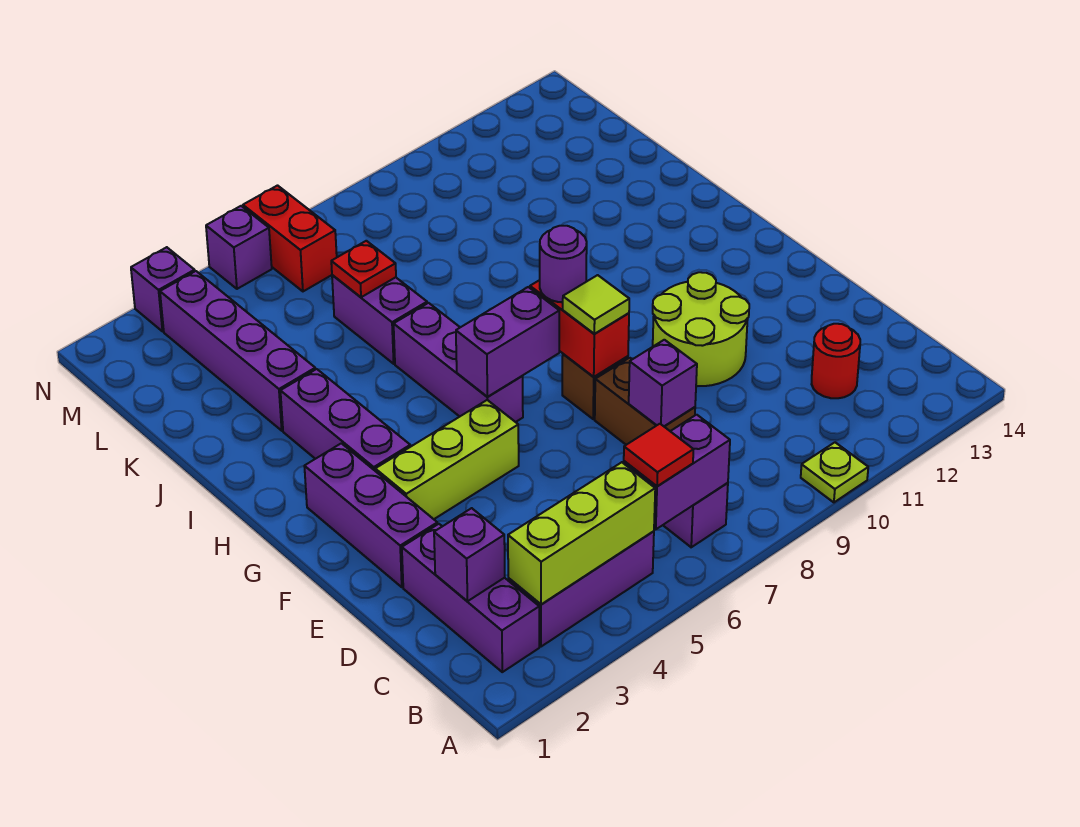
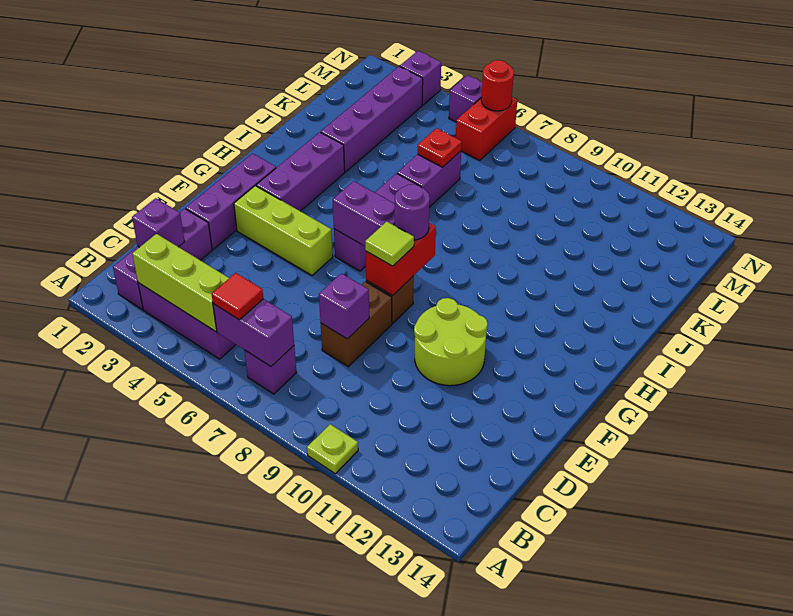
red round brick C12 level 1 -> red round brick N6 level 2

